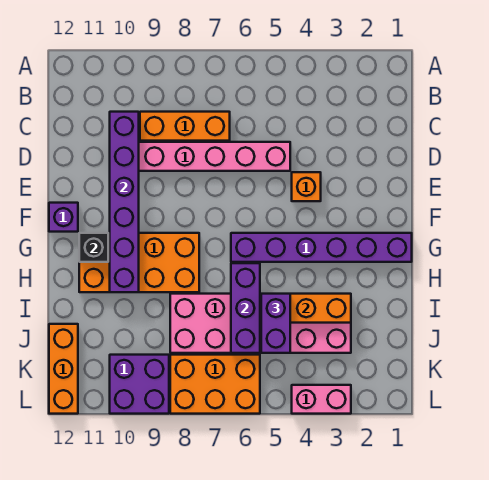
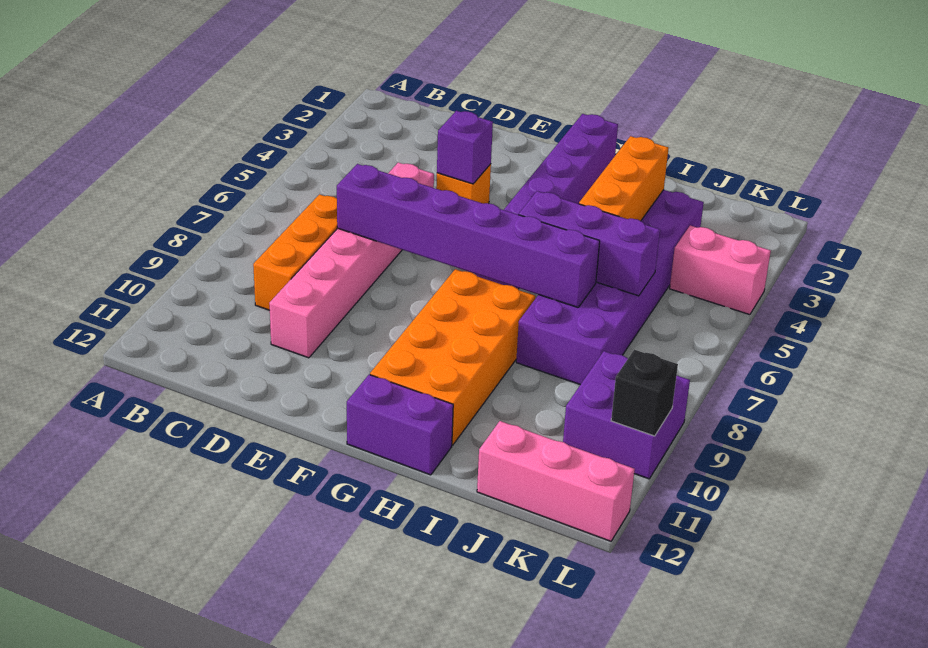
purple brick C10:H10 level 2 -> purple brick D7:I7 level 2
purple brick F12 level 1 -> purple brick E4 level 2
black brick G11 level 2 -> black brick L10 level 2
pink brick I3:J8 level 1 -> purple brick I3:J8 level 1
purple brick I5:J5 level 3 -> purple brick G12:H12 level 1
orange brick J12:L12 level 1 -> pink brick J12:L12 level 1
orange brick K6:L8 level 1 -> none
pink brick L3:L4 level 1 -> pink brick K4:L4 level 1

